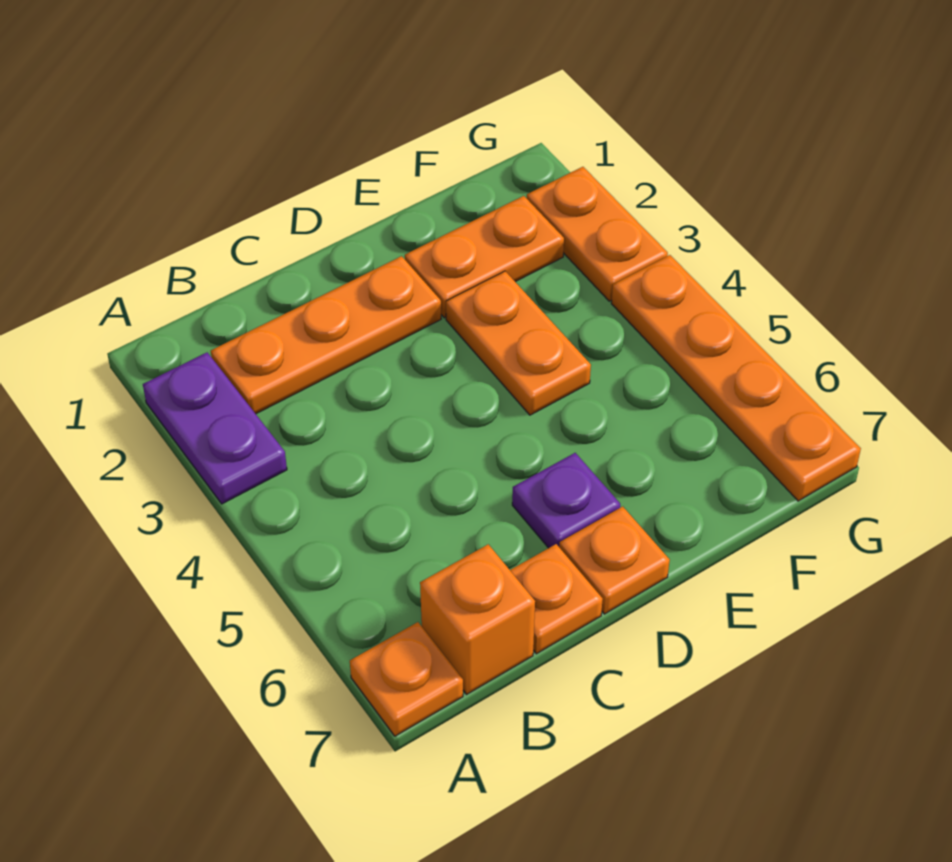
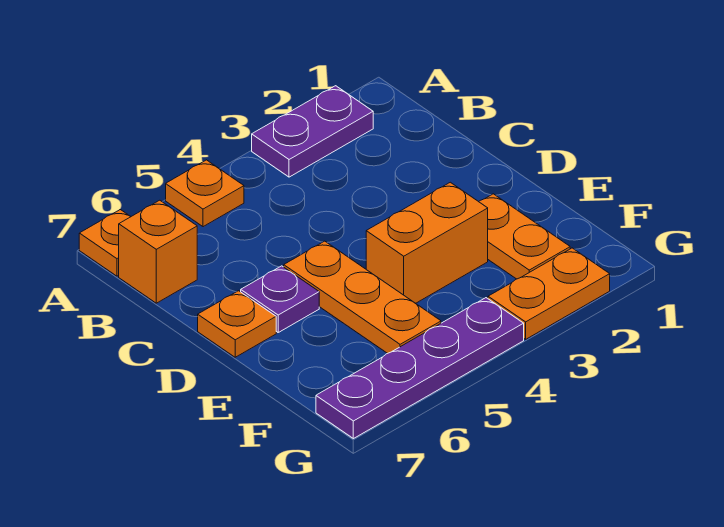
orange plate B2:D2 level 1 -> orange plate D5:F5 level 1
orange plate C7 level 1 -> orange plate A5 level 1
orange plate E3:E4 level 1 -> orange brick E3:E4 level 1
orange plate G4:G7 level 1 -> purple plate G4:G7 level 1

